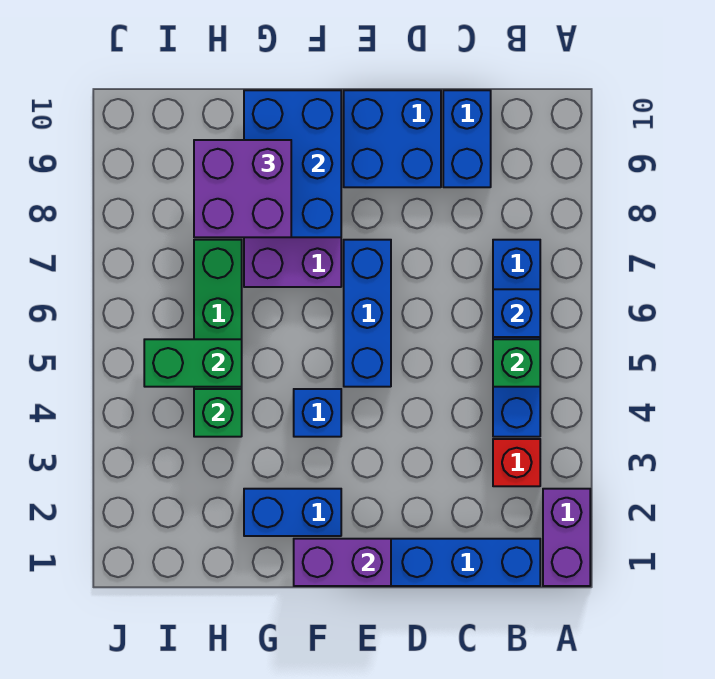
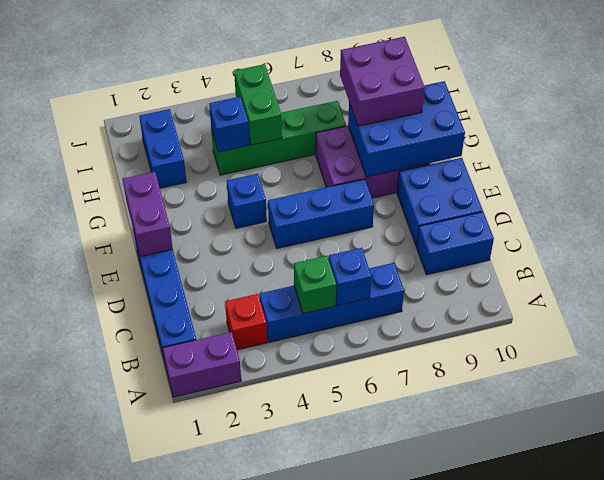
blue brick F2:G2 level 1 -> blue brick H2:I2 level 1
green brick H4 level 2 -> blue brick H4 level 2

